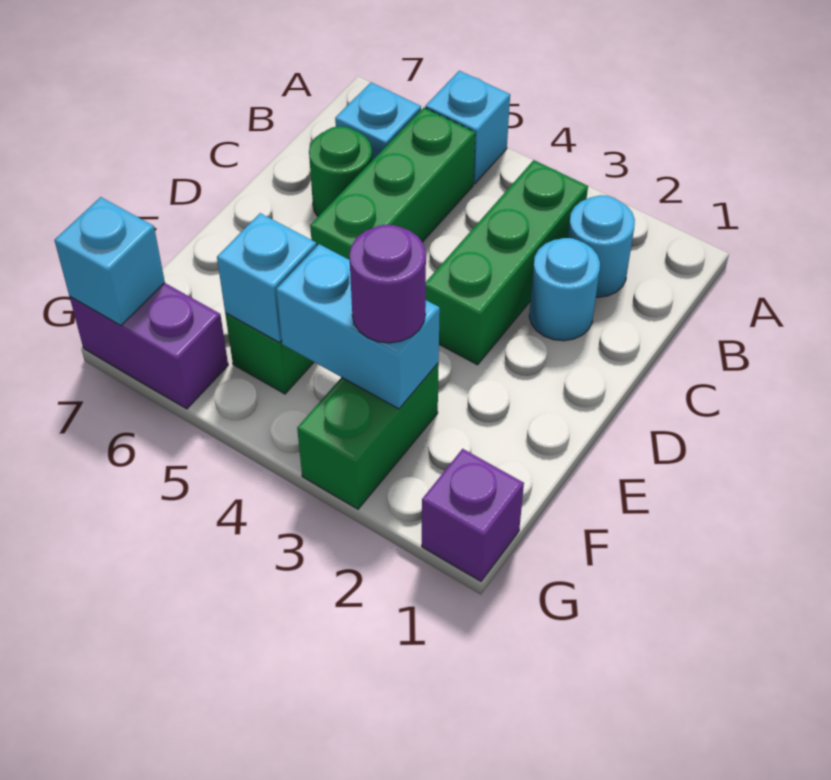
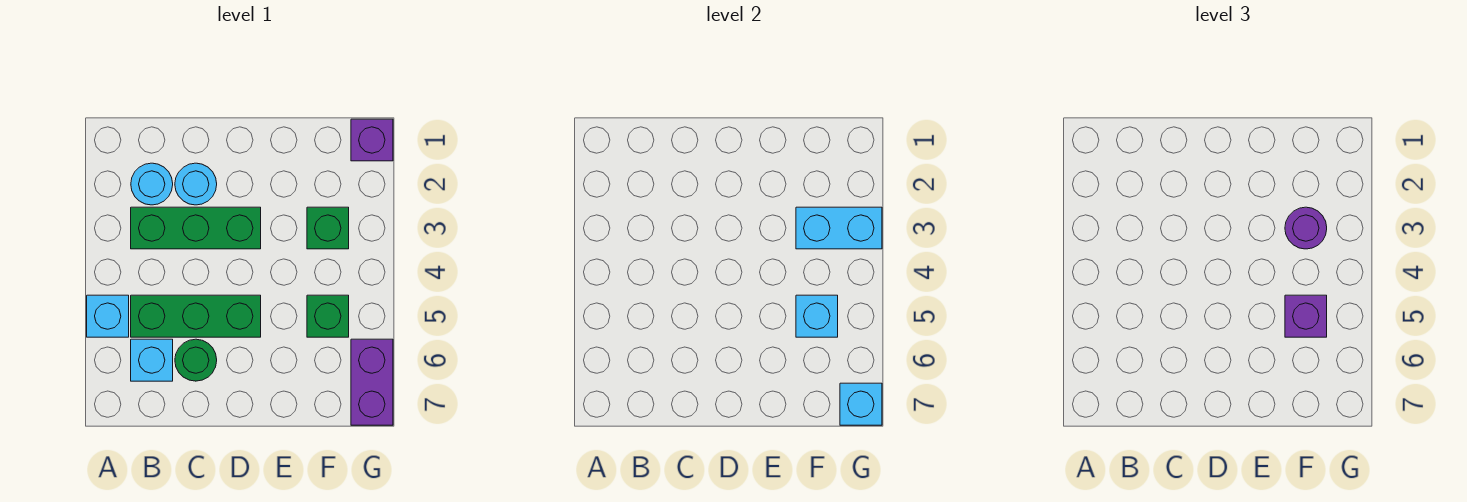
green brick F3:G3 level 1 -> green brick F3 level 1
cyan brick F3:F4 level 2 -> cyan brick F3:G3 level 2
none -> purple brick F5 level 3

